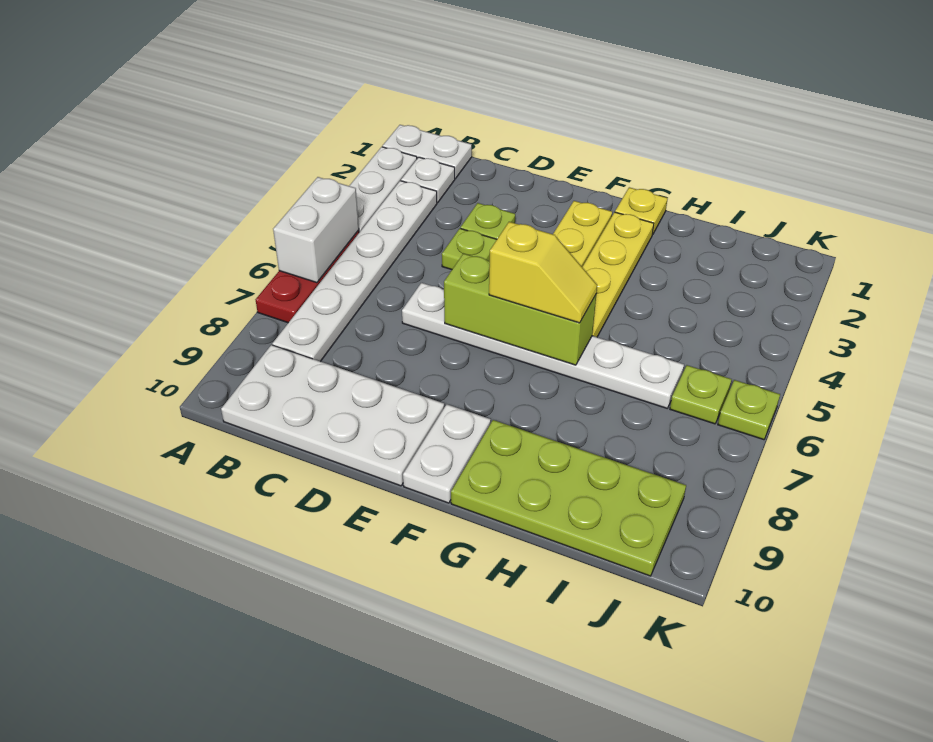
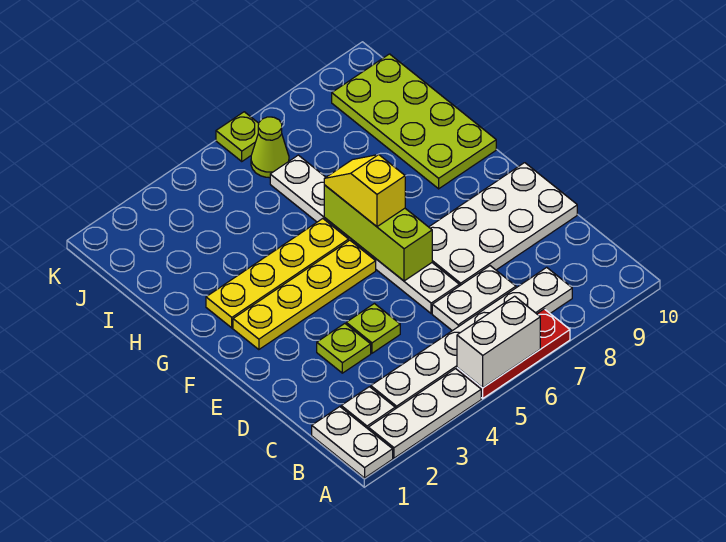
white plate B9:E10 level 1 -> white plate D7:E10 level 1
white plate F9:F10 level 1 -> white plate C6:C7 level 1
yellow plate G1 level 1 -> none
lime plate J6 level 1 -> lime cone J6 level 1

